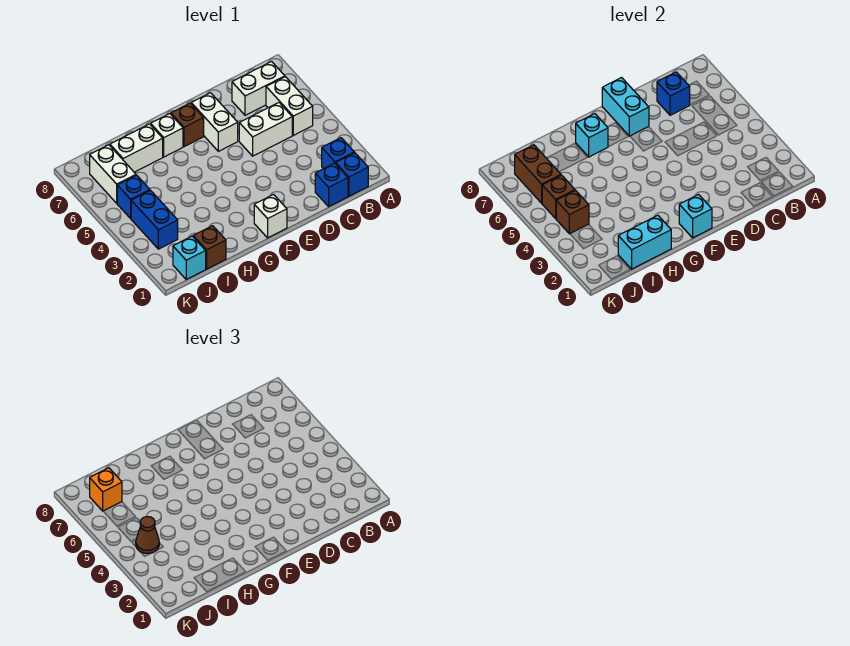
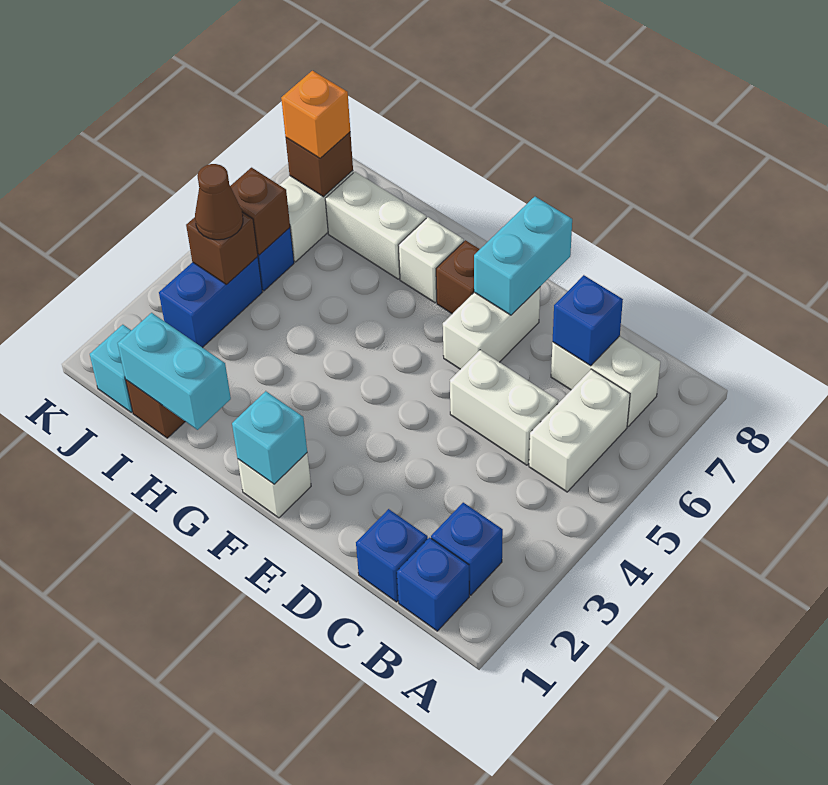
cyan brick G7 level 2 -> none
brown brick J6:J7 level 2 -> brown brick J7 level 2

